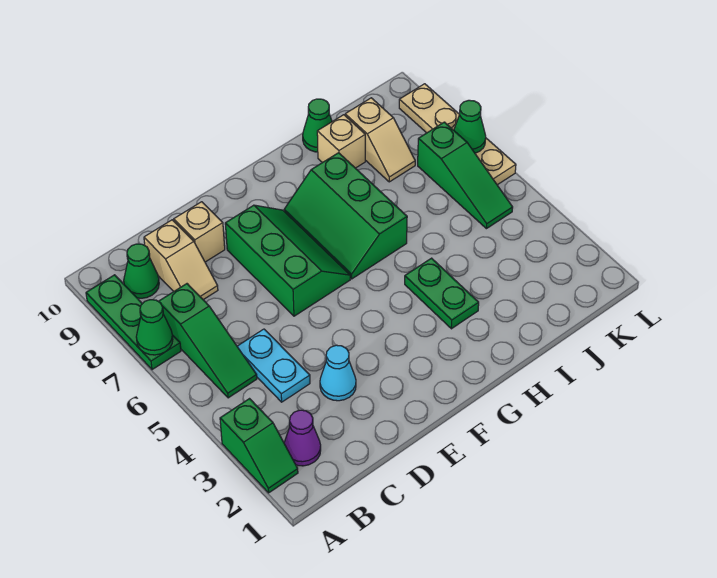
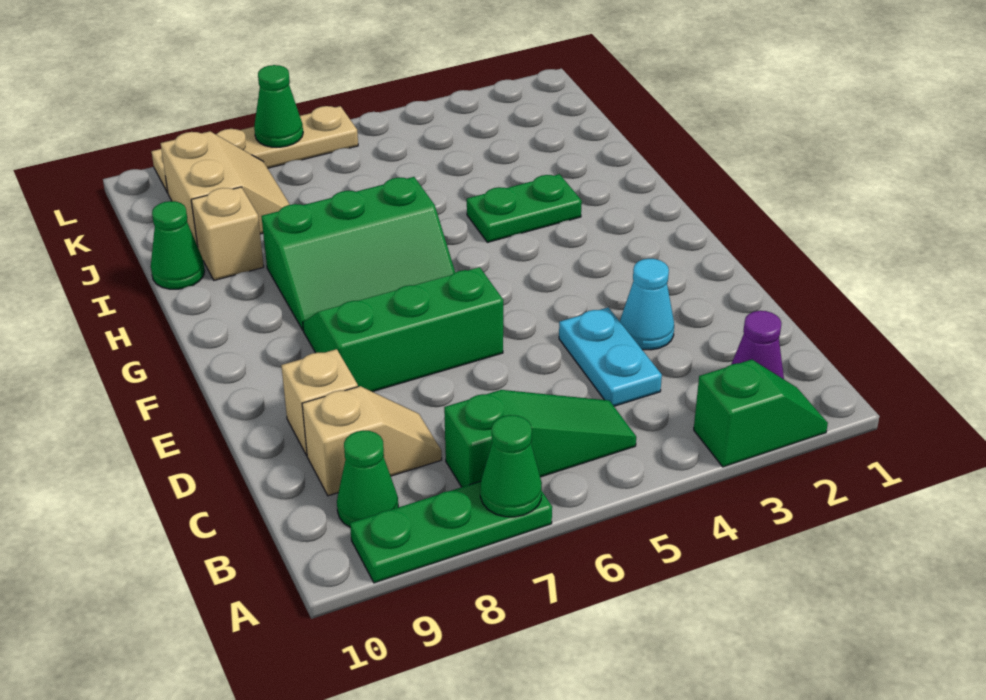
cyan plate C4:C5 level 1 -> cyan plate C4:D4 level 1
tan slope J8:J9 level 1 top 9 -> tan slope J8:K9 level 1 top 9
green slope K5:K7 level 1 top 7 -> none

